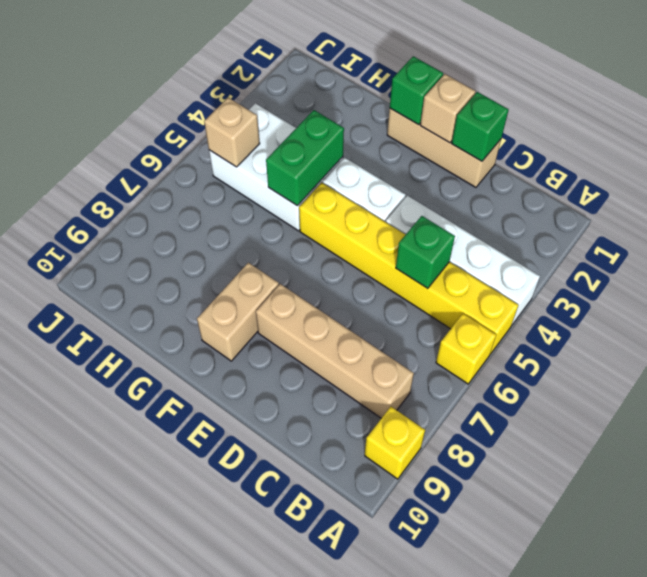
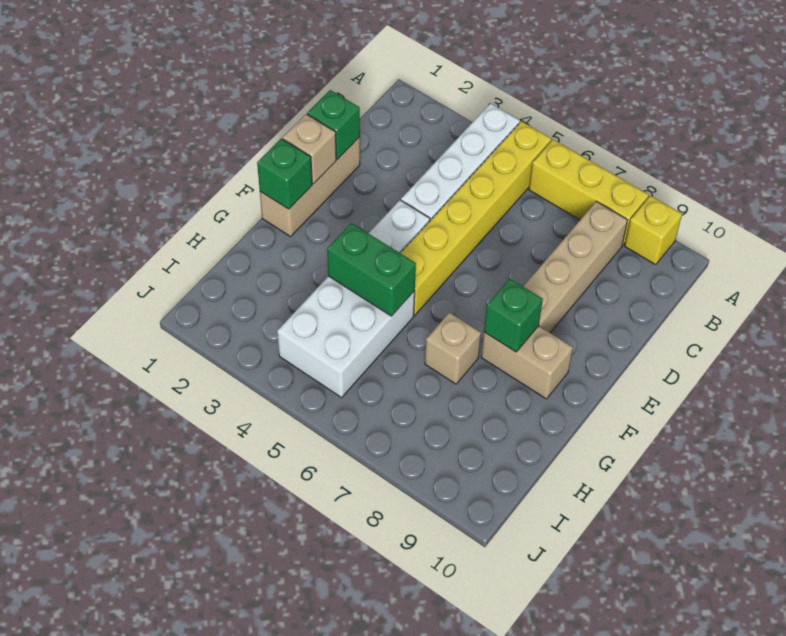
yellow brick A6 level 1 -> yellow brick A6:A8 level 1
green brick C5 level 2 -> green brick F8 level 2
tan brick I5 level 2 -> tan brick G7 level 1

